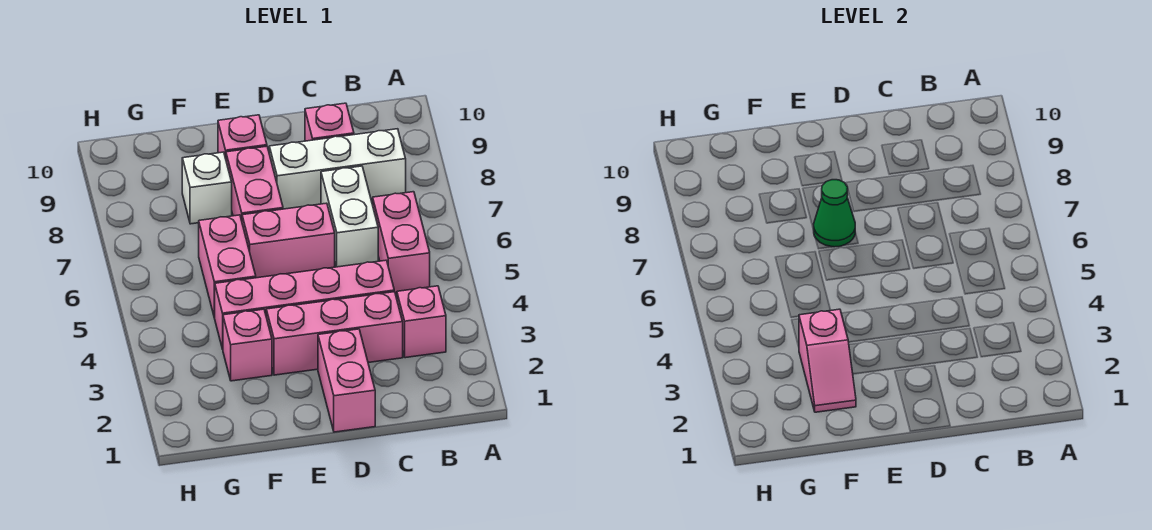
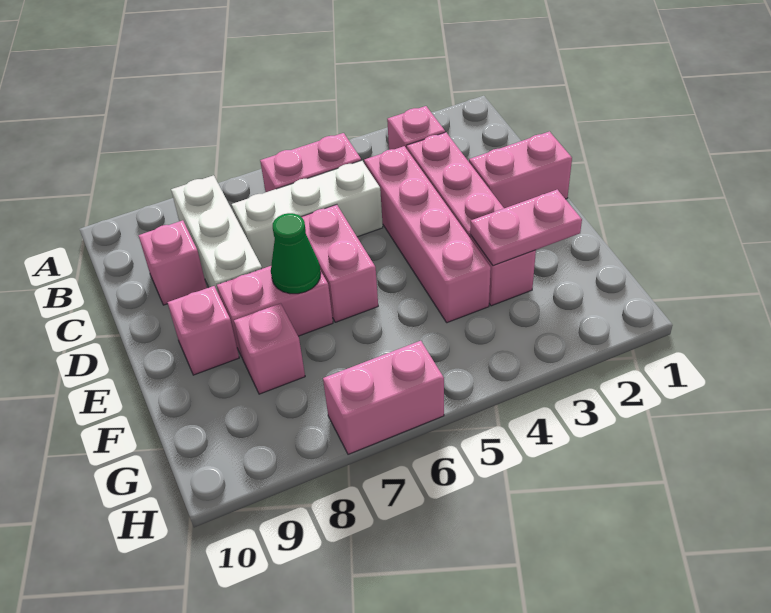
white brick C6:C7 level 1 -> white brick C5:C7 level 1
pink slope F2:F3 level 2 top 3 -> pink plate F2:F3 level 2
pink brick F5:F6 level 1 -> pink brick H6:H7 level 1
white brick F8 level 1 -> pink brick F8 level 1

